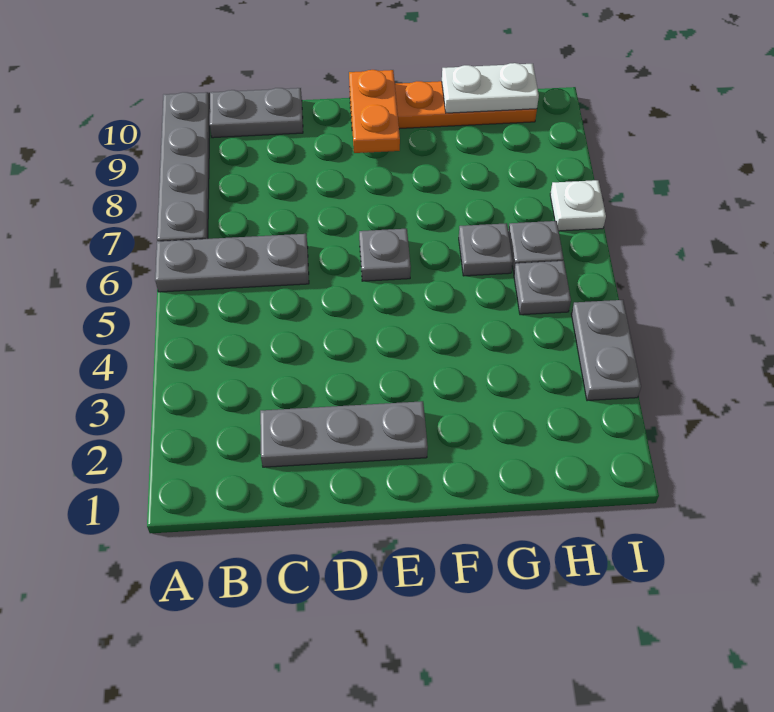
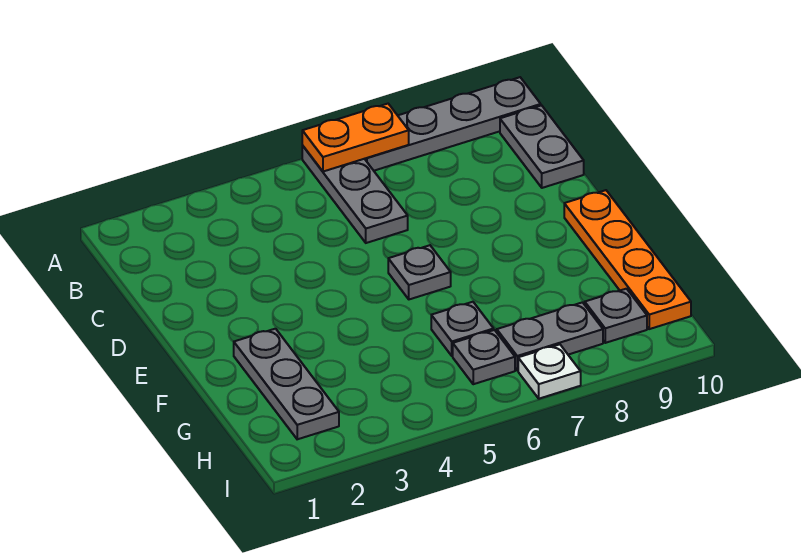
grey plate C2:E2 level 1 -> grey plate F2:H2 level 1
orange plate E9:E10 level 2 -> orange plate A6:A7 level 2
white plate G10:H10 level 2 -> none
grey plate H5 level 1 -> grey plate H9 level 1
grey plate I3:I4 level 1 -> grey plate H7:H8 level 1

